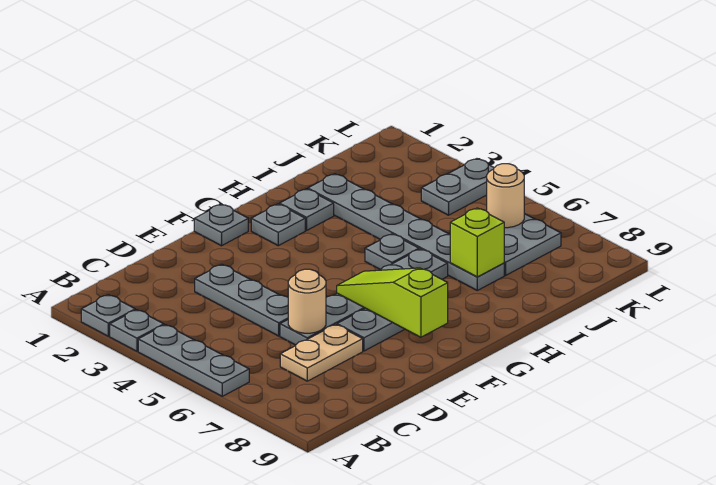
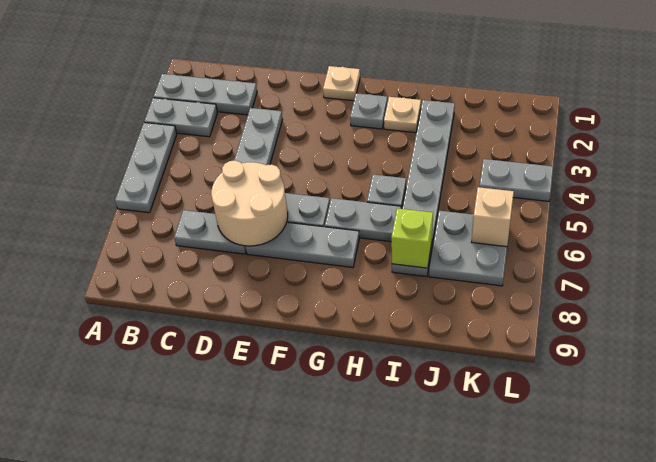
grey plate A2 level 1 -> grey plate A2:C2 level 1
grey plate A3 level 1 -> grey plate A3:B3 level 1
tan plate C7:D7 level 1 -> grey plate C7:D7 level 1
tan round brick D6 level 2 -> tan round brick D6:E7 level 2
grey plate F1 level 1 -> tan plate F1 level 1
lime slope F6:F8 level 2 top 8 -> none
grey plate H2 level 1 -> tan plate H2 level 1
tan round brick K6 level 2 -> tan brick K6 level 2

